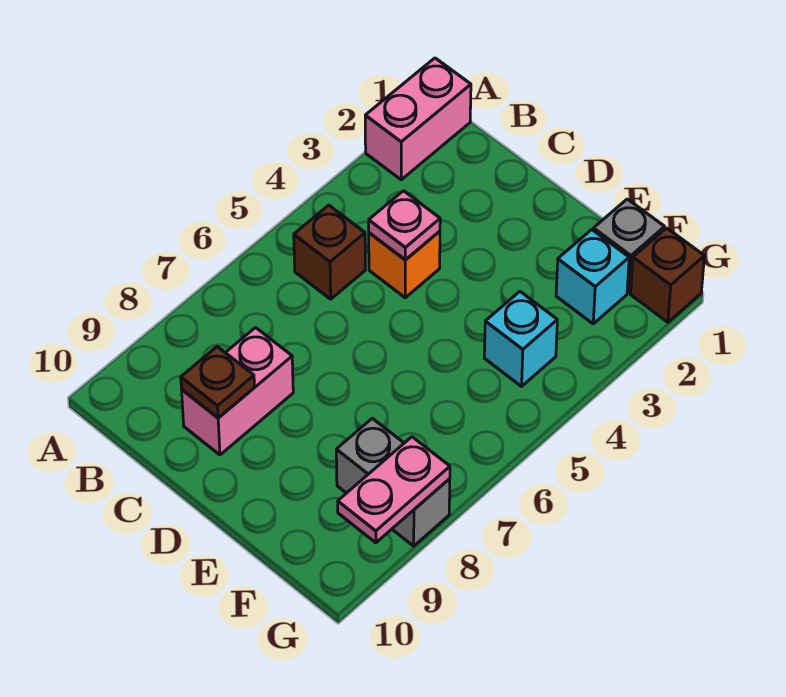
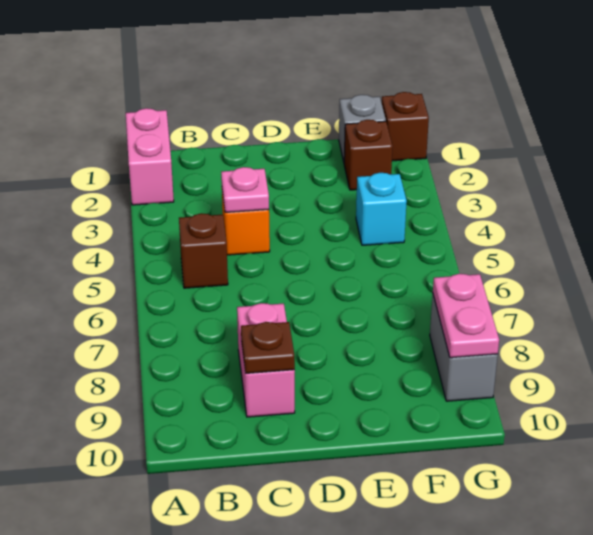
cyan brick F2 level 1 -> brown brick F2 level 1
grey brick F8:G8 level 1 -> grey brick G8:G9 level 1

